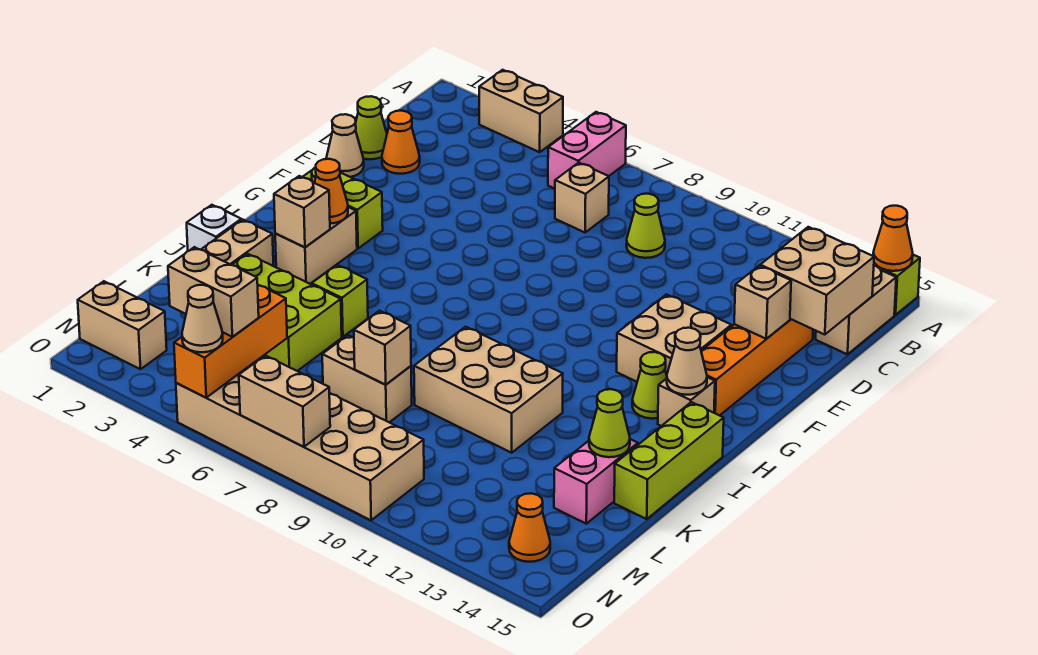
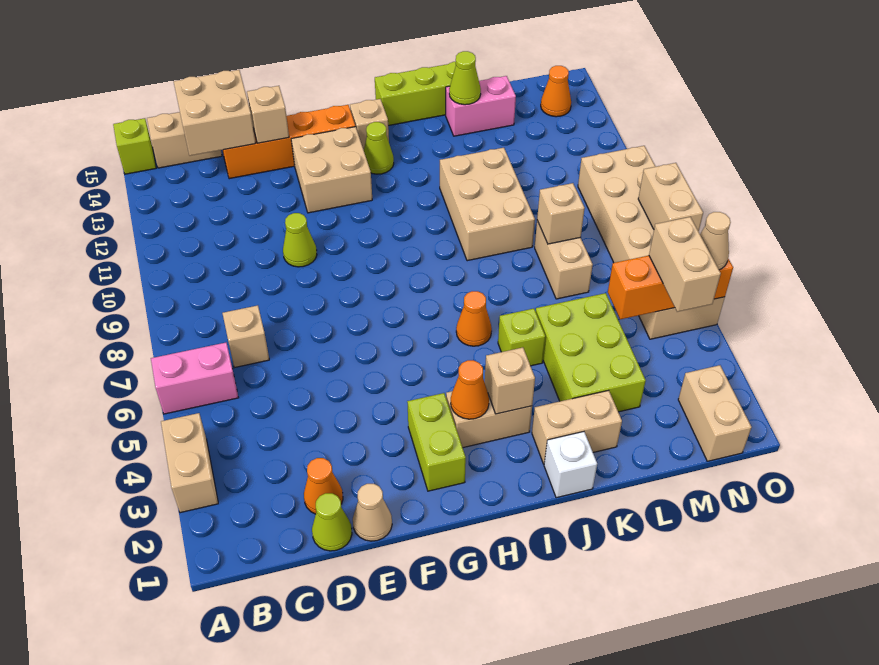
orange cone A15 level 2 -> orange cone I6 level 1
lime cone C9 level 1 -> lime cone E10 level 1
tan cone H14 level 2 -> none

